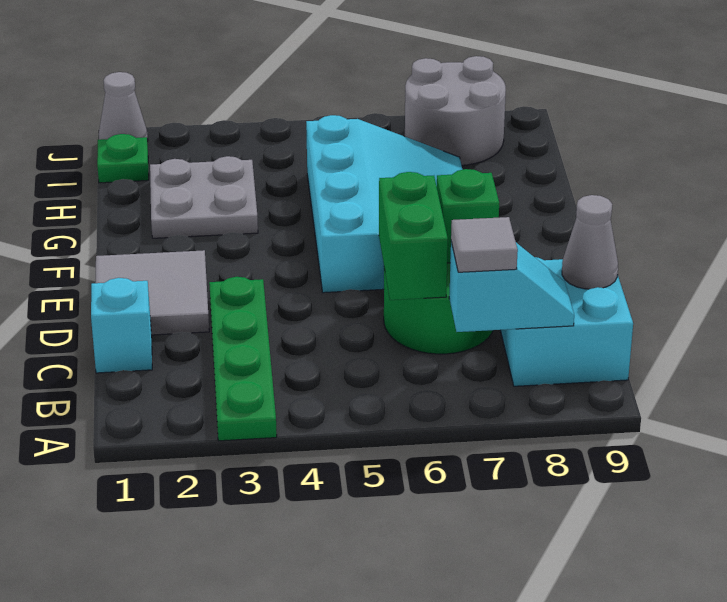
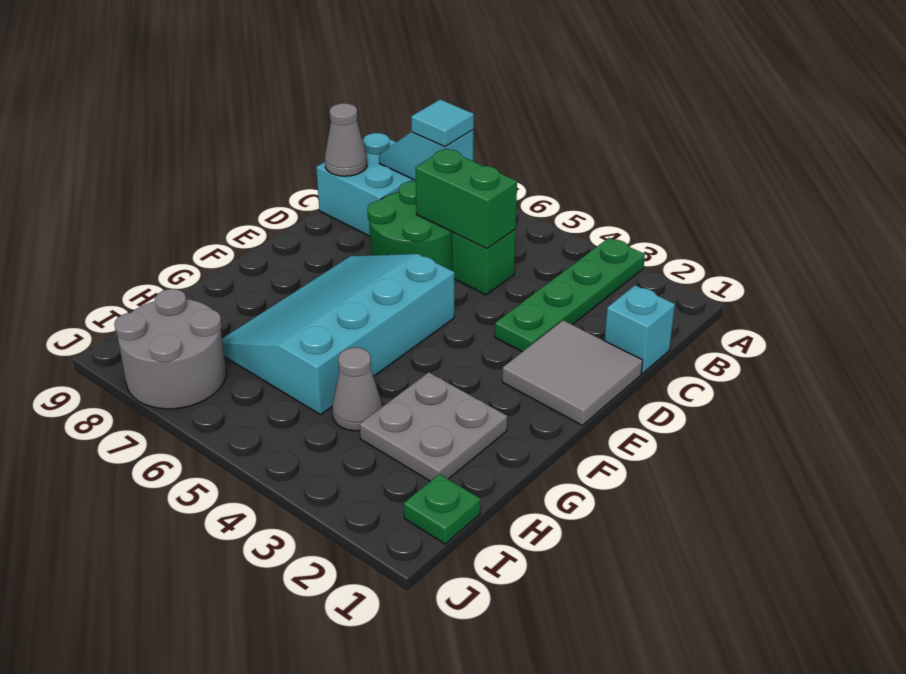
grey tile B7 level 3 -> cyan tile B7 level 3
green brick C6:D6 level 2 -> green brick C5:C6 level 2
green brick D7 level 2 -> green brick C5 level 1
grey cone J1 level 1 -> grey cone H4 level 1

